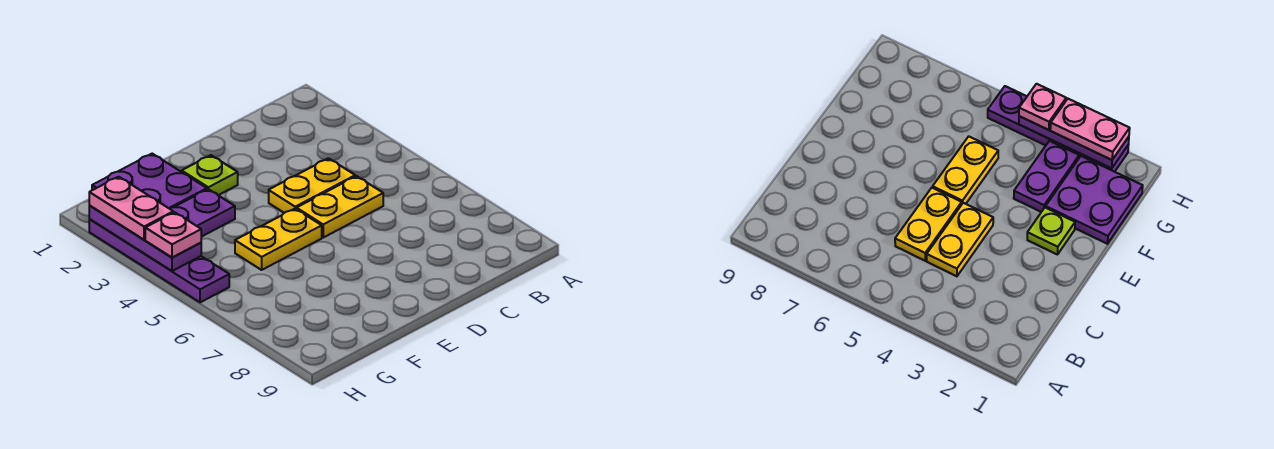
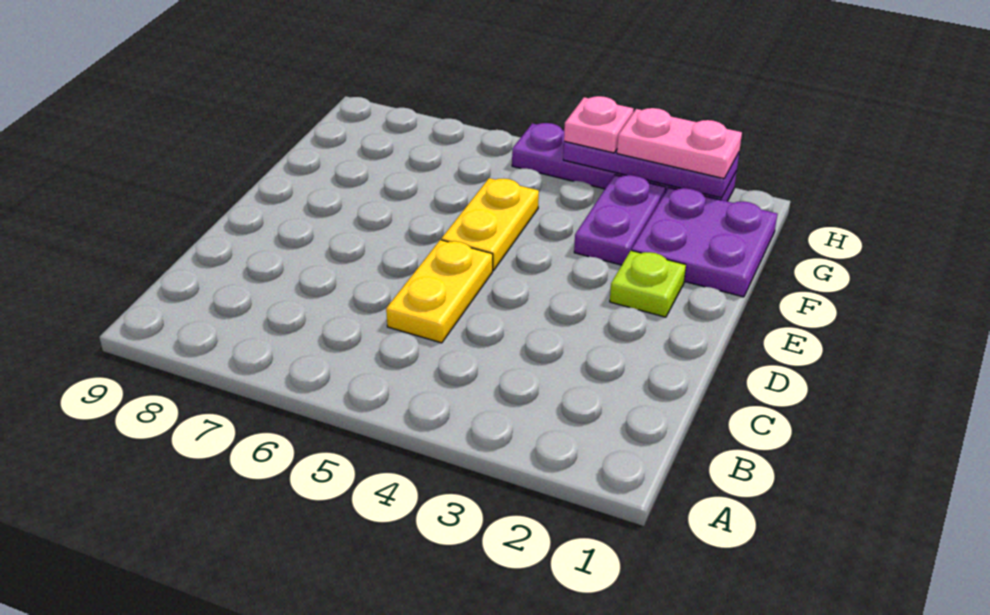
yellow plate C4:D4 level 1 -> none

